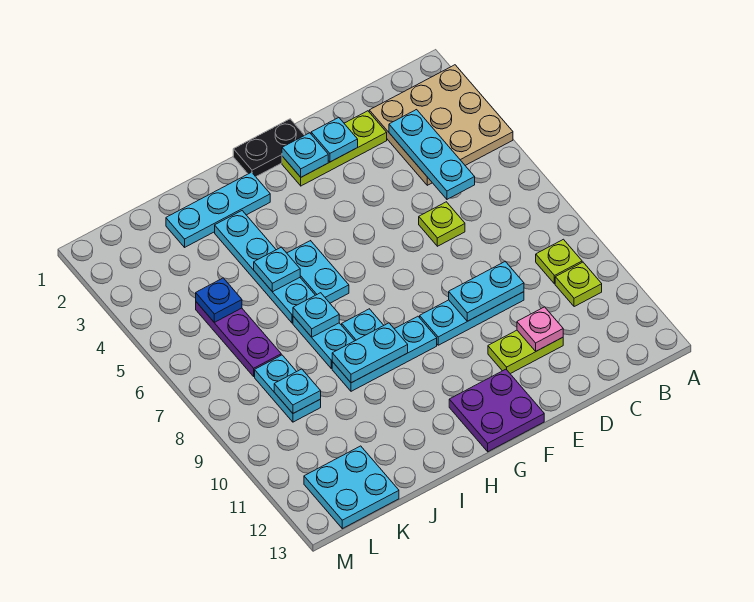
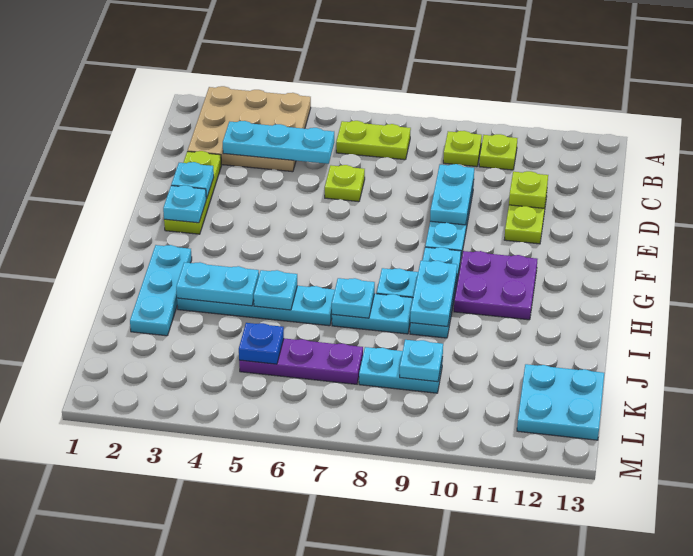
none -> lime plate B6:B7 level 1
pink plate D11 level 2 -> lime plate D11 level 2
black plate F1:G1 level 1 -> none
purple plate F12:G13 level 1 -> purple plate G10:H11 level 1
cyan plate H5:H6 level 1 -> cyan plate I3:I4 level 2

